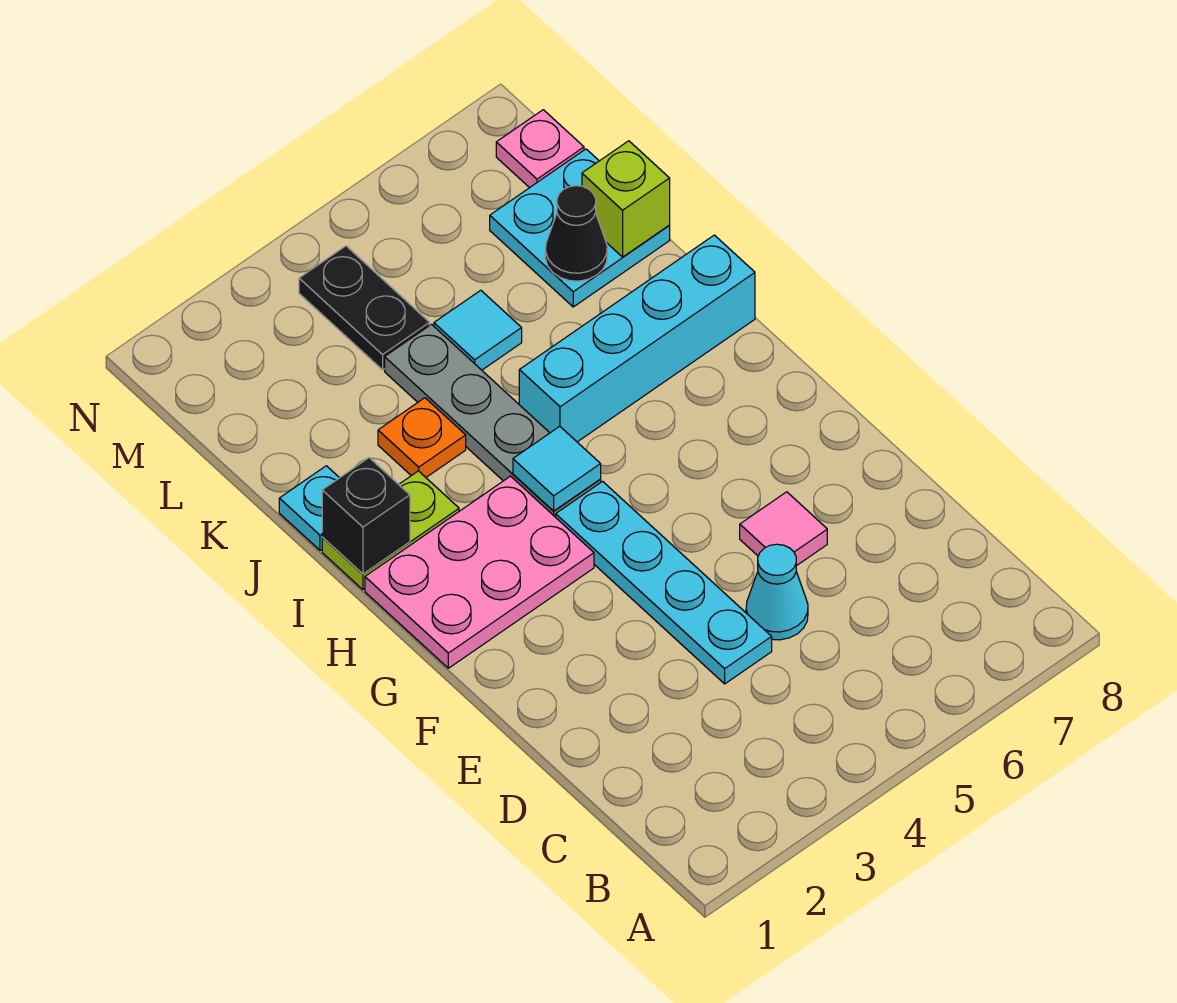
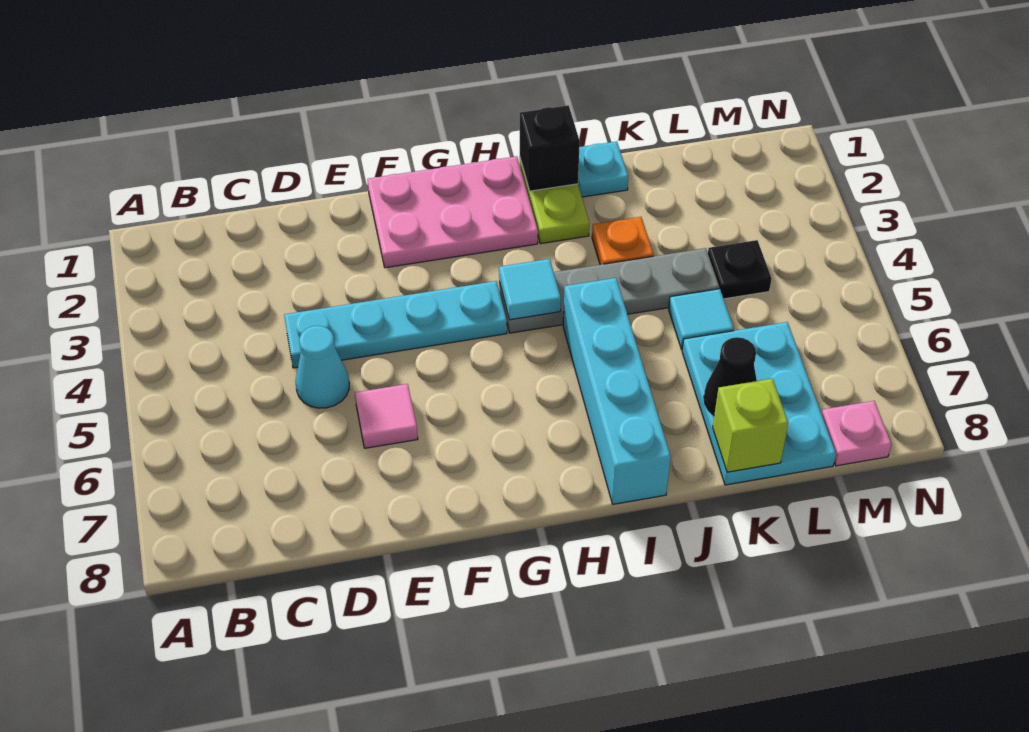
pink plate G1:H3 level 1 -> pink plate F1:H2 level 1
cyan plate K7:L8 level 1 -> cyan plate K6:L8 level 1
black plate L4:M4 level 1 -> black plate L4 level 1

